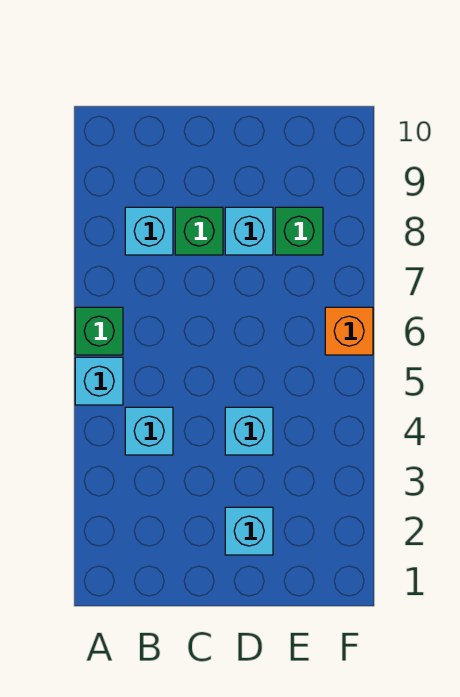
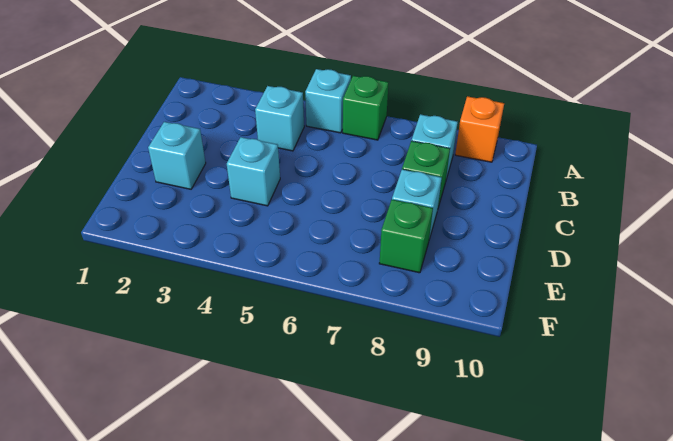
orange brick F6 level 1 -> orange brick A9 level 1

